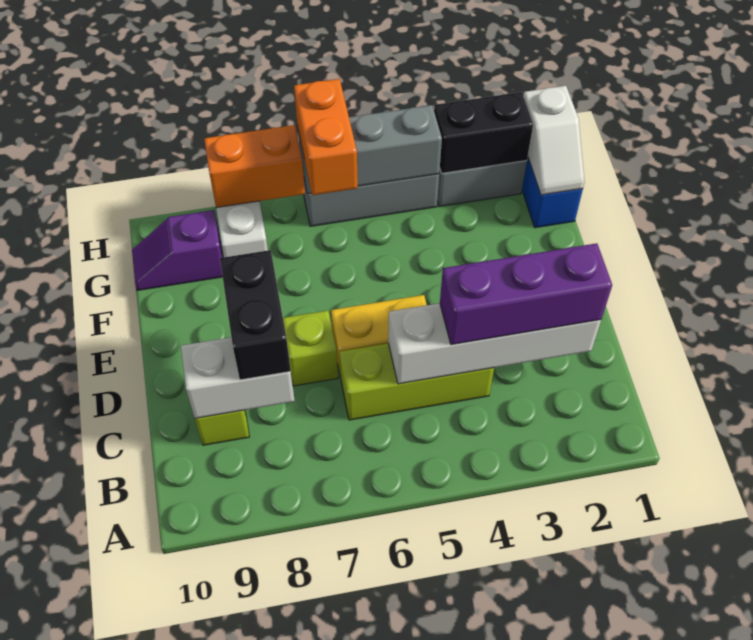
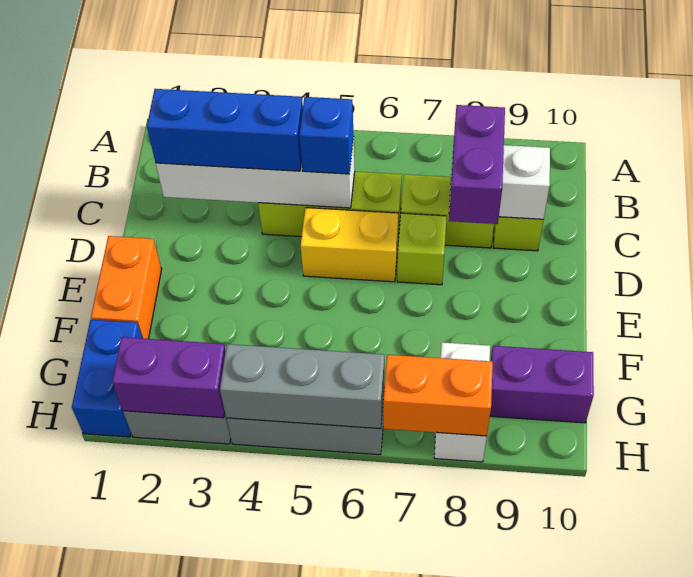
purple brick C2:C4 level 3 -> blue brick C2:C4 level 3
none -> blue brick C5 level 3
none -> lime brick C7:C8 level 1
black brick C8:D8 level 3 -> purple brick C8:D8 level 3
white slope G1:H1 level 2 top H -> none
orange brick G6:H6 level 3 -> orange brick E1:F1 level 1
purple slope G9:G10 level 1 top 9 -> purple brick G9:G10 level 1
black brick H2:H3 level 2 -> purple brick H2:H3 level 2

